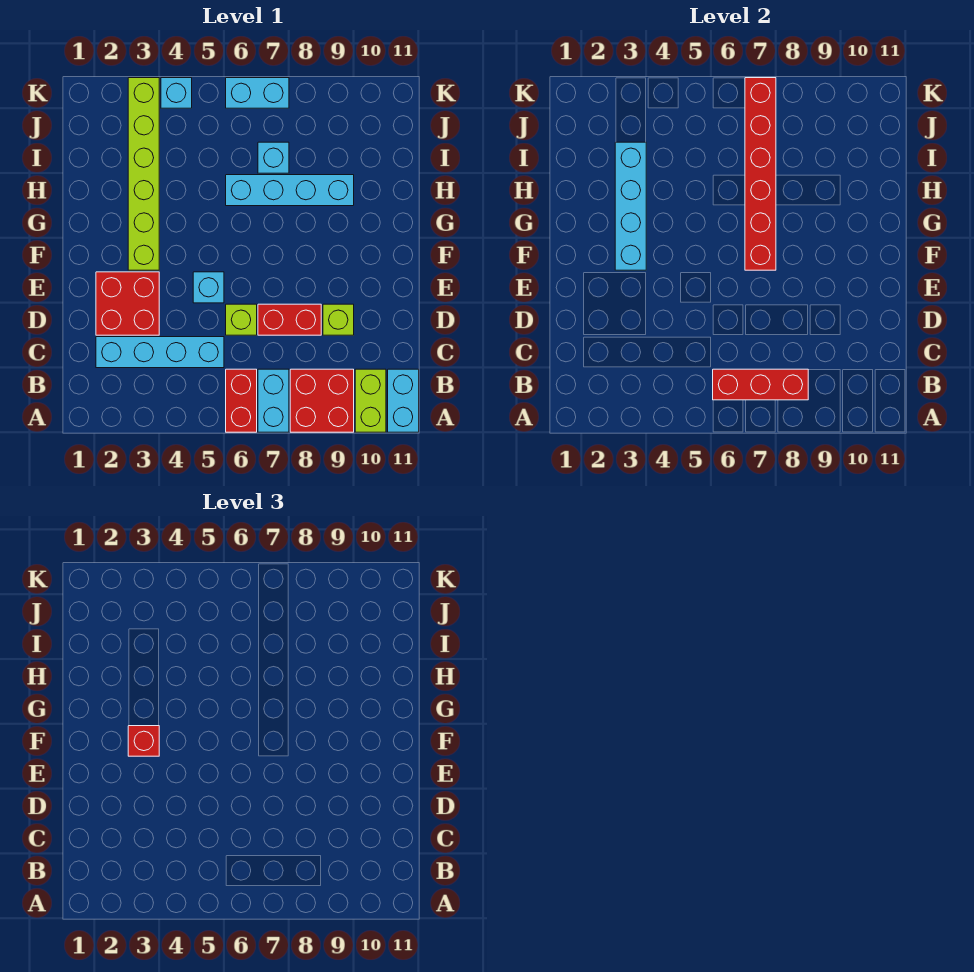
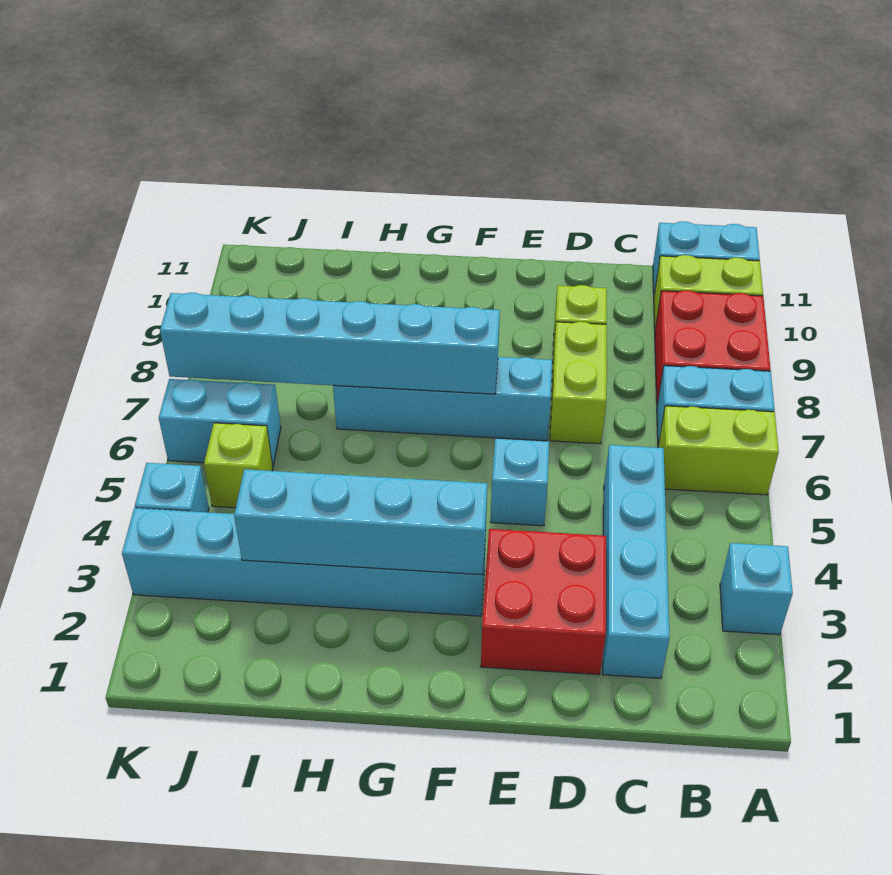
red brick A6:B6 level 1 -> lime brick A6:B6 level 1
red brick B6:B8 level 2 -> none
lime brick D6 level 1 -> lime brick J5 level 1
red brick D7:D8 level 1 -> lime brick D7:D8 level 1
lime brick F3:K3 level 1 -> cyan brick F3:K3 level 1
red brick F3 level 3 -> none
red brick F7:K7 level 2 -> cyan brick F7:K7 level 2
cyan brick H6:H9 level 1 -> cyan brick E7:H7 level 1
cyan brick I7 level 1 -> cyan brick A3 level 1
cyan brick K6:K7 level 1 -> cyan brick J6:K6 level 1

